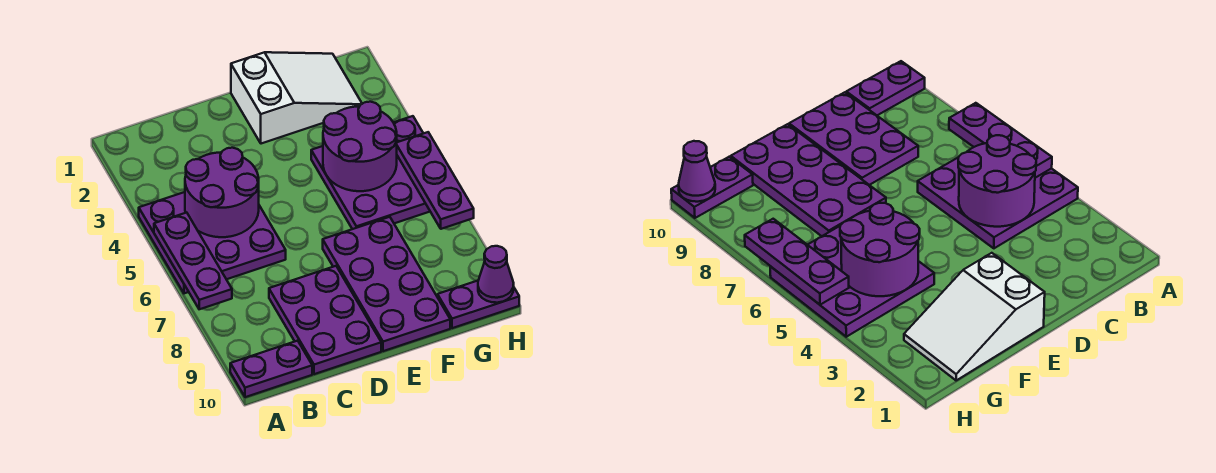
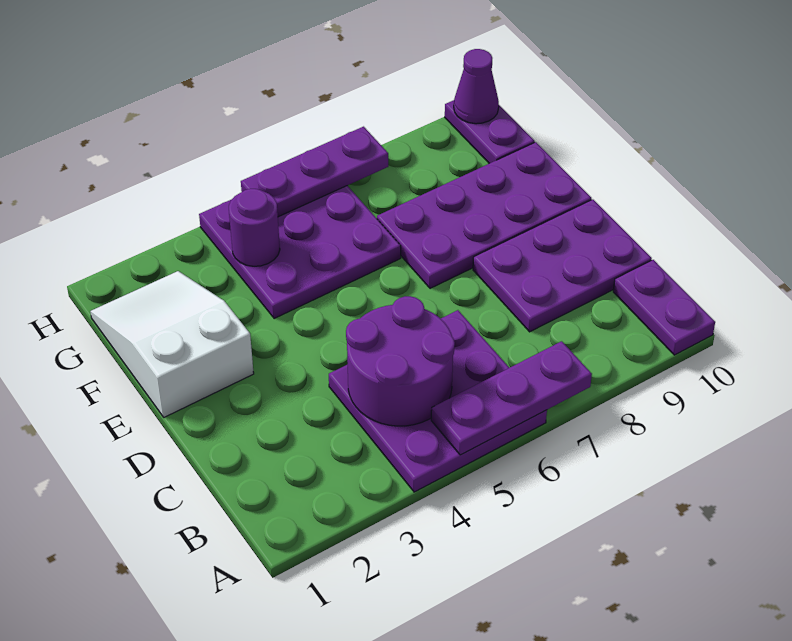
purple round brick F4:G5 level 2 -> purple round brick G4 level 2

